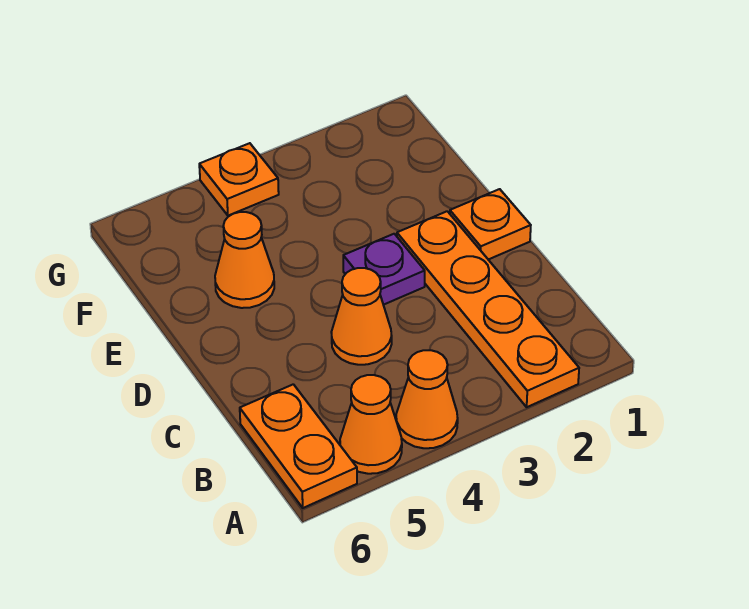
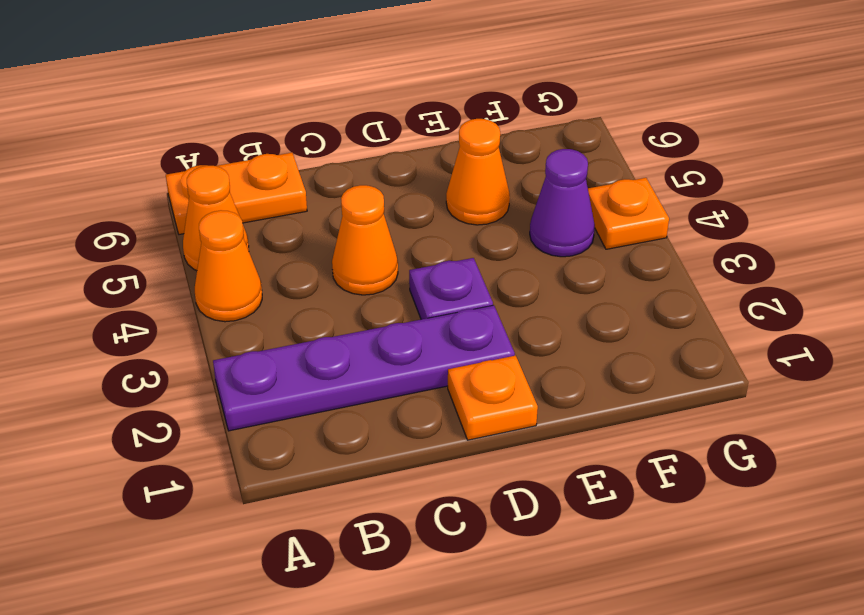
orange plate A2:D2 level 1 -> purple plate A2:D2 level 1
none -> purple cone F4 level 1

